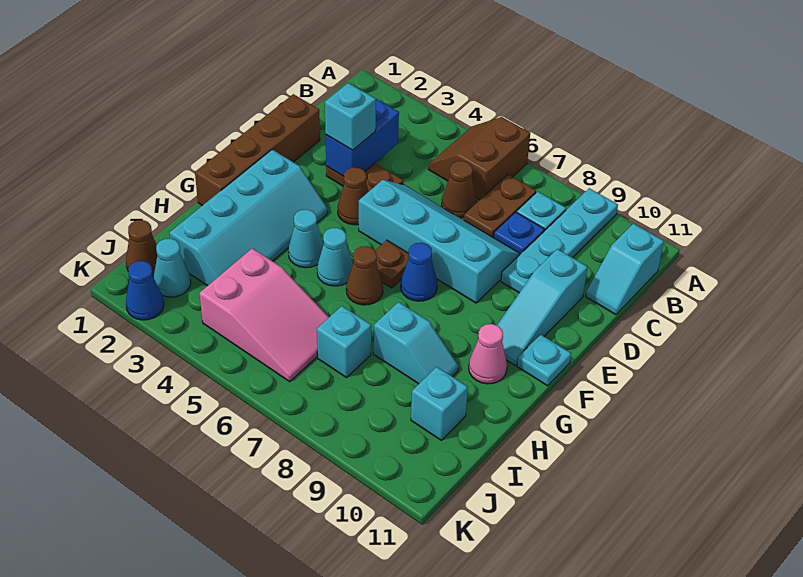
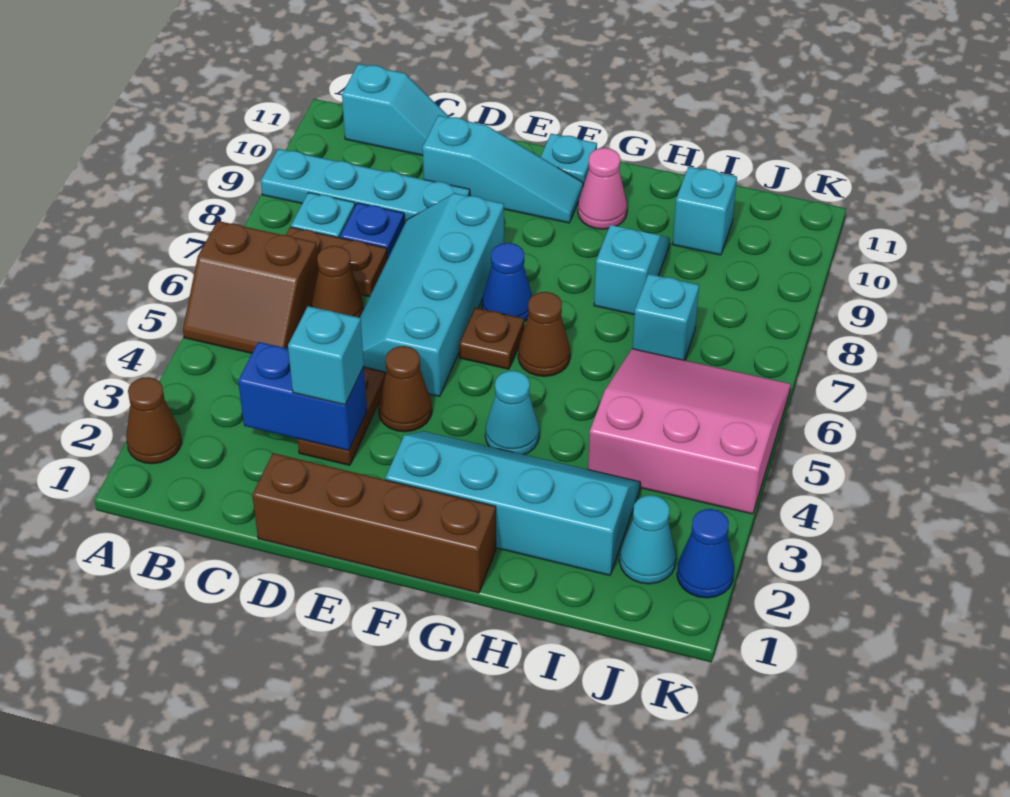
cyan cone G5 level 1 -> none
pink slope I4:J6 level 1 top 4 -> pink slope I4:K6 level 1 top 4
brown cone J1 level 1 -> brown cone A2 level 1

